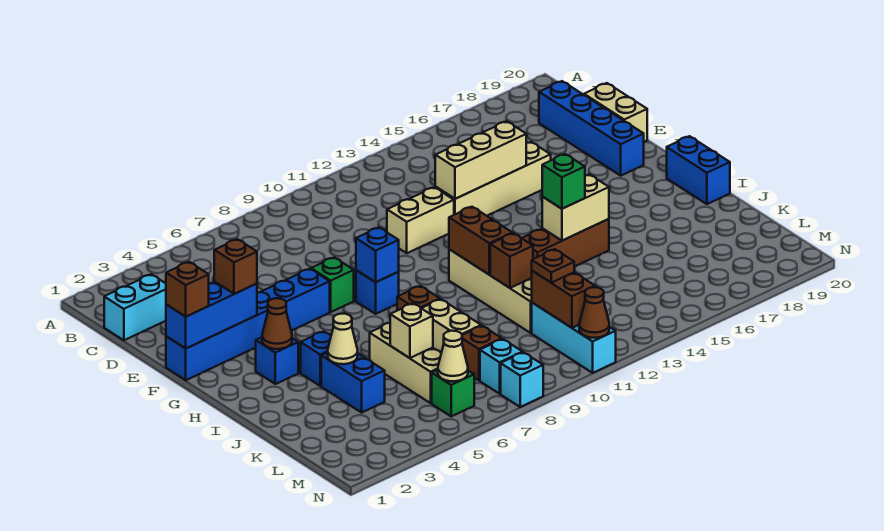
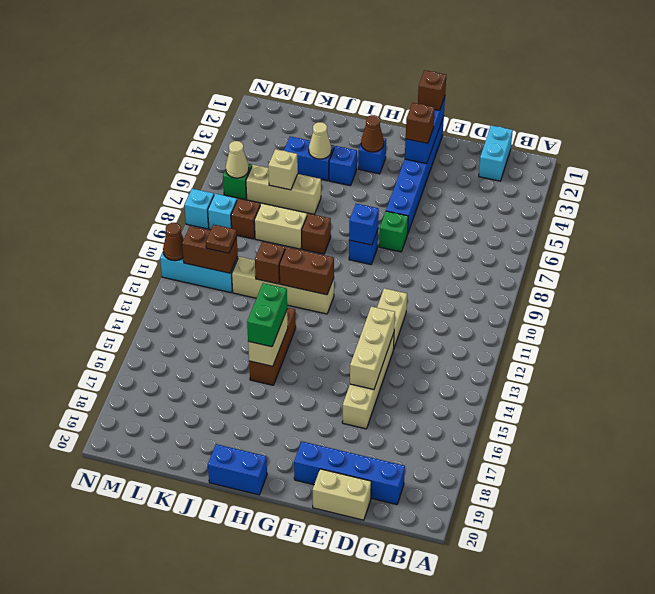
green brick I14 level 3 -> green brick I14:I15 level 3

